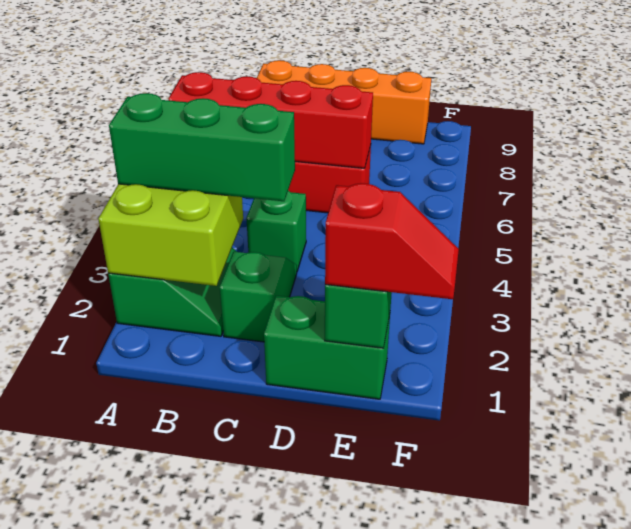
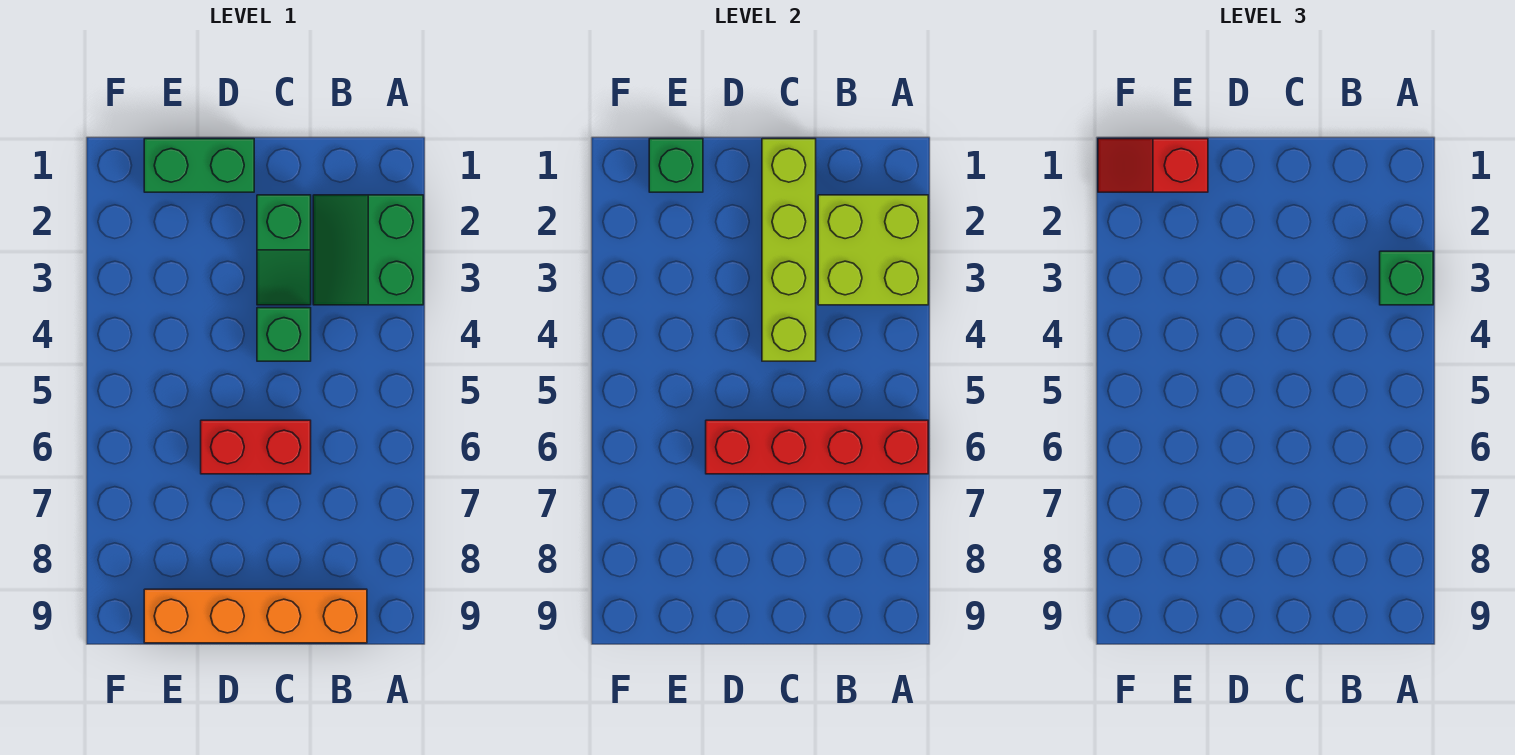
green brick A3:C3 level 3 -> green brick A3 level 3
none -> lime brick C1:C4 level 2

